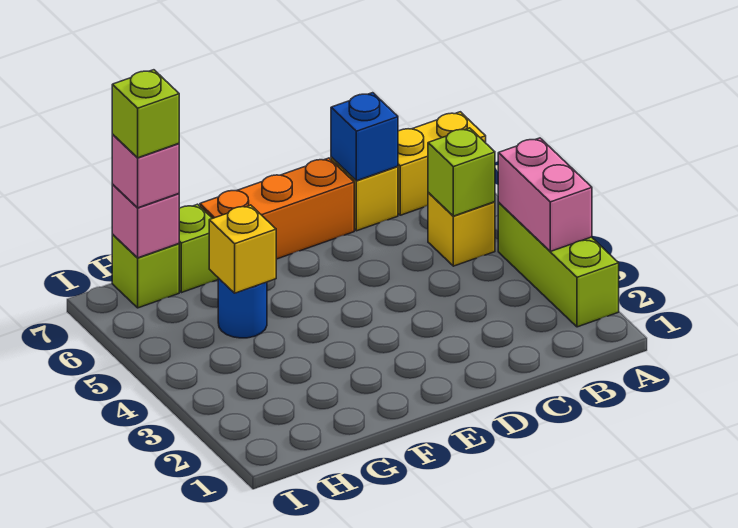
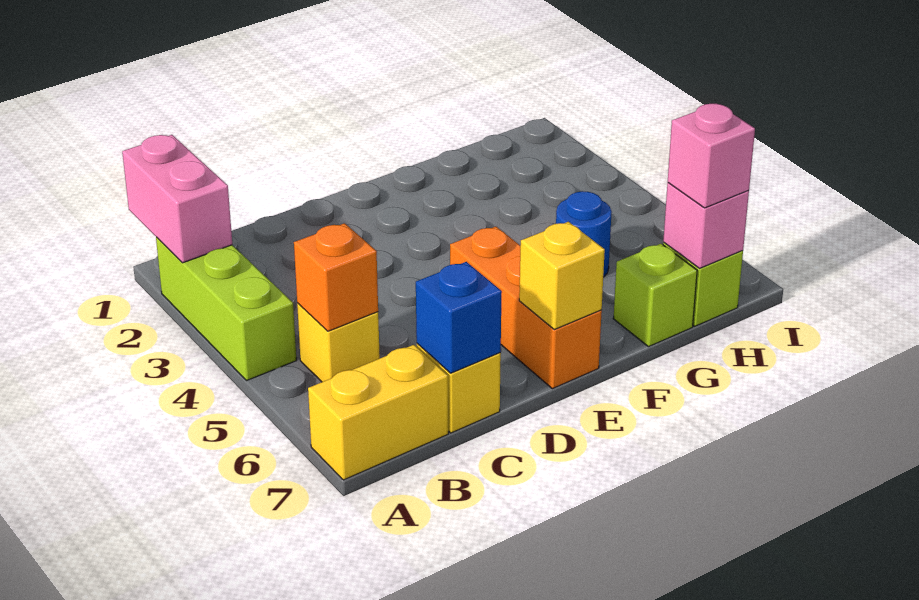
pink brick A3:A4 level 2 -> pink brick A1:A2 level 2
lime brick B5 level 2 -> orange brick B5 level 2
orange brick D7:F7 level 1 -> orange brick E5:E7 level 1
yellow brick G5 level 2 -> yellow brick E7 level 2
lime brick H7 level 4 -> none

